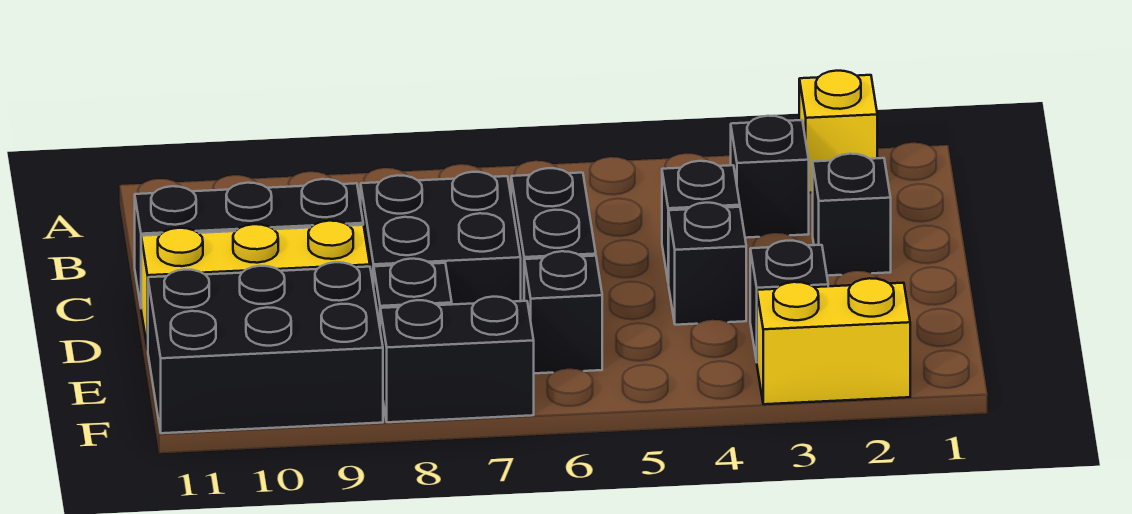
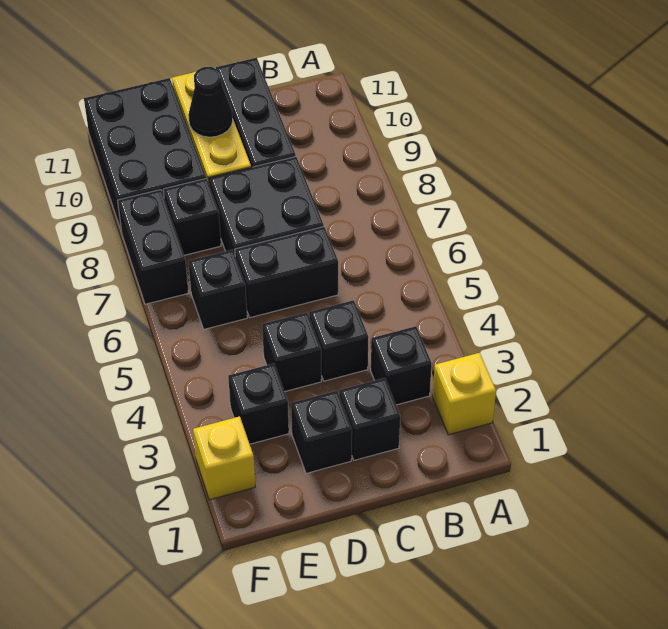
none -> black brick D2 level 1
none -> black cone D10 level 2
yellow brick F2:F3 level 1 -> yellow brick F2 level 1

